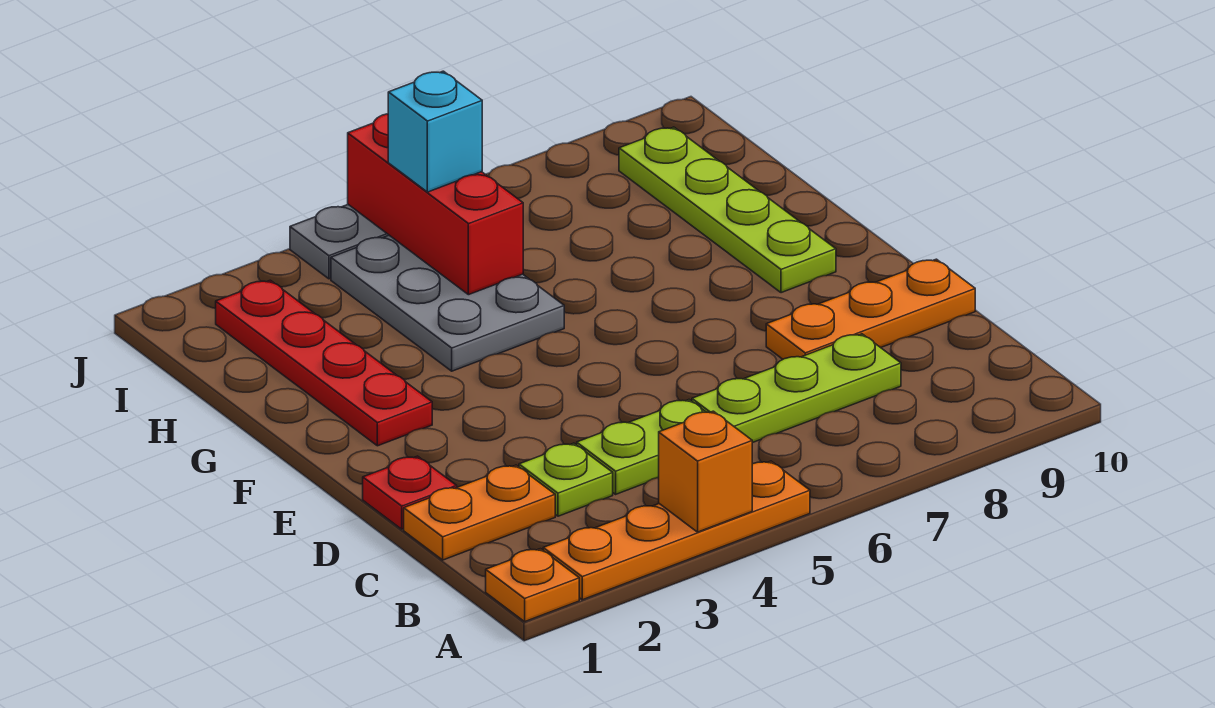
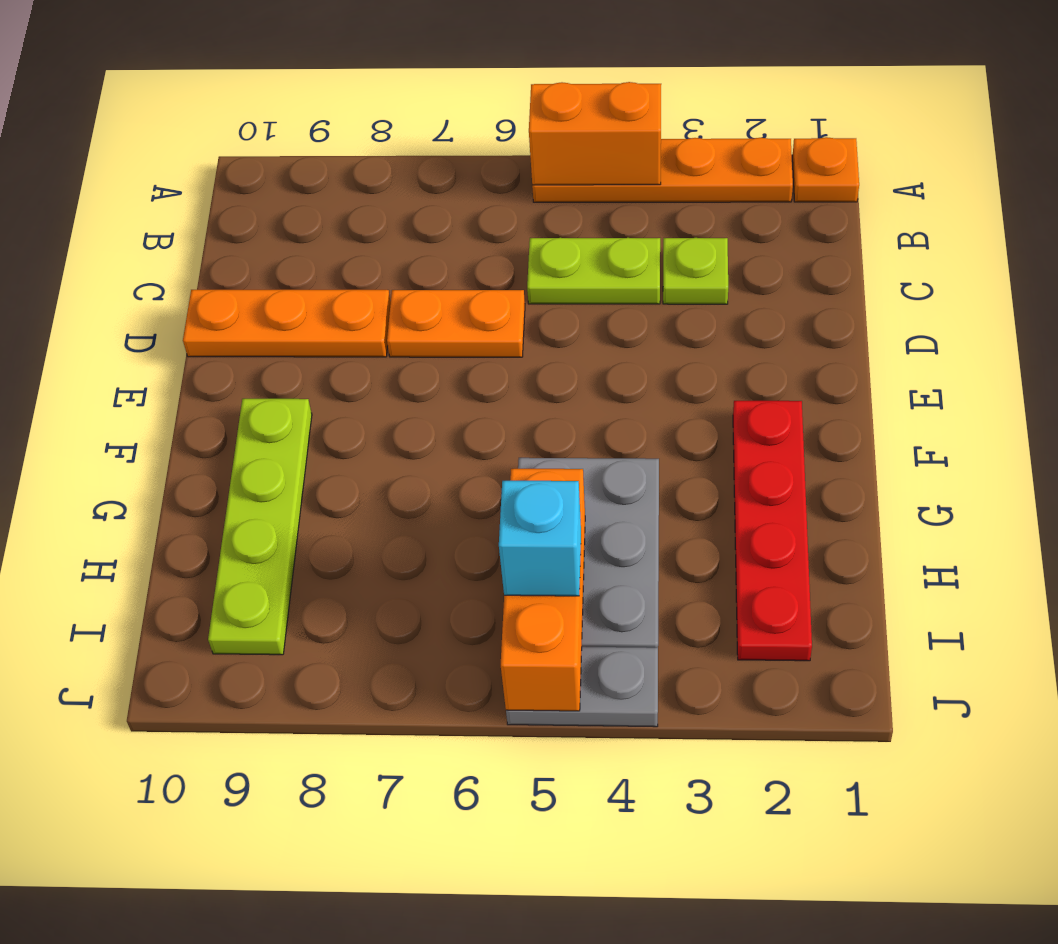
orange brick A4 level 2 -> orange brick A4:A5 level 2
orange plate C1:C2 level 1 -> orange plate D6:D7 level 1
lime plate C6:C8 level 1 -> none
red plate D1 level 1 -> none
red brick H5:J5 level 2 -> orange brick H5:J5 level 2

